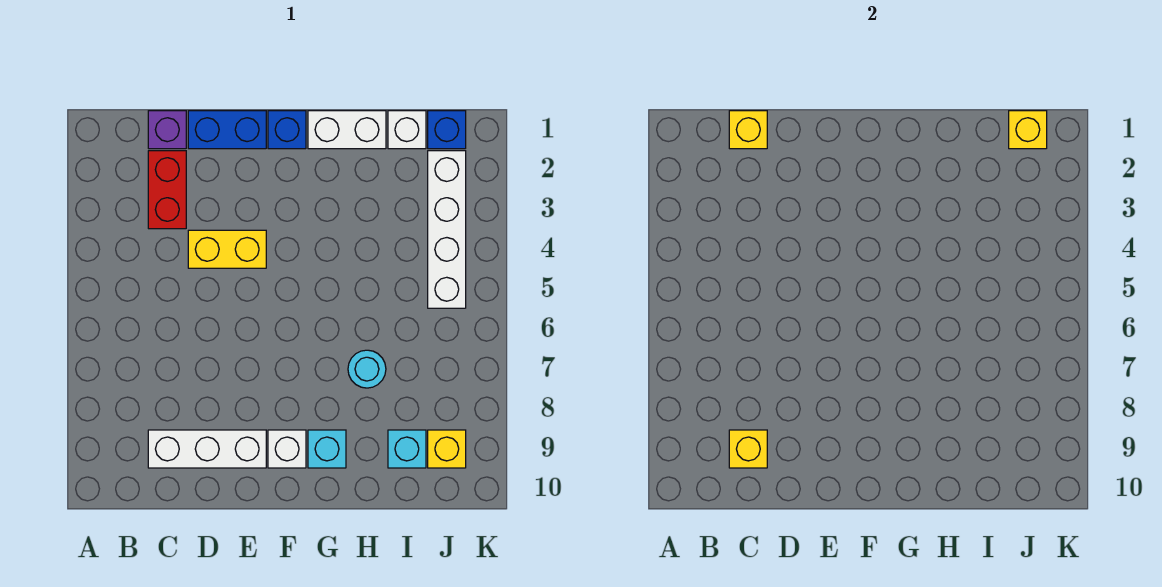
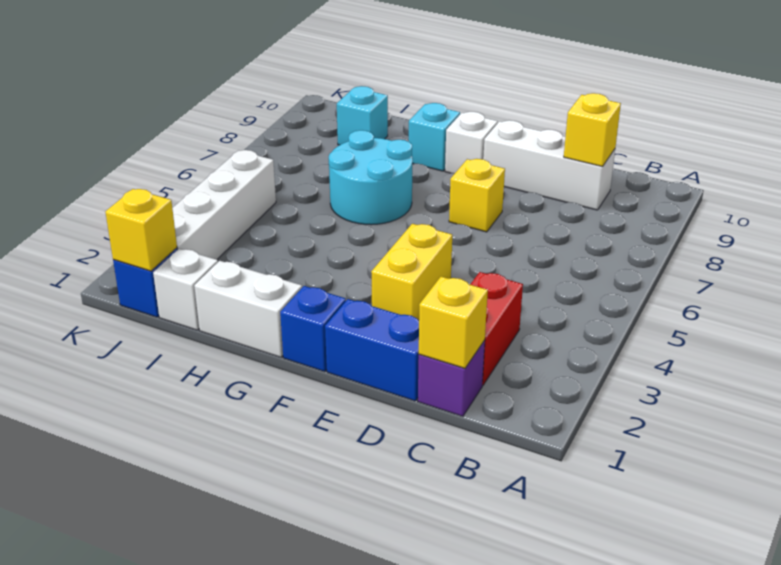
yellow brick D4:E4 level 1 -> yellow brick E3:E4 level 1
cyan round brick H7 level 1 -> cyan round brick G6:H7 level 1
yellow brick J9 level 1 -> yellow brick E7 level 1

